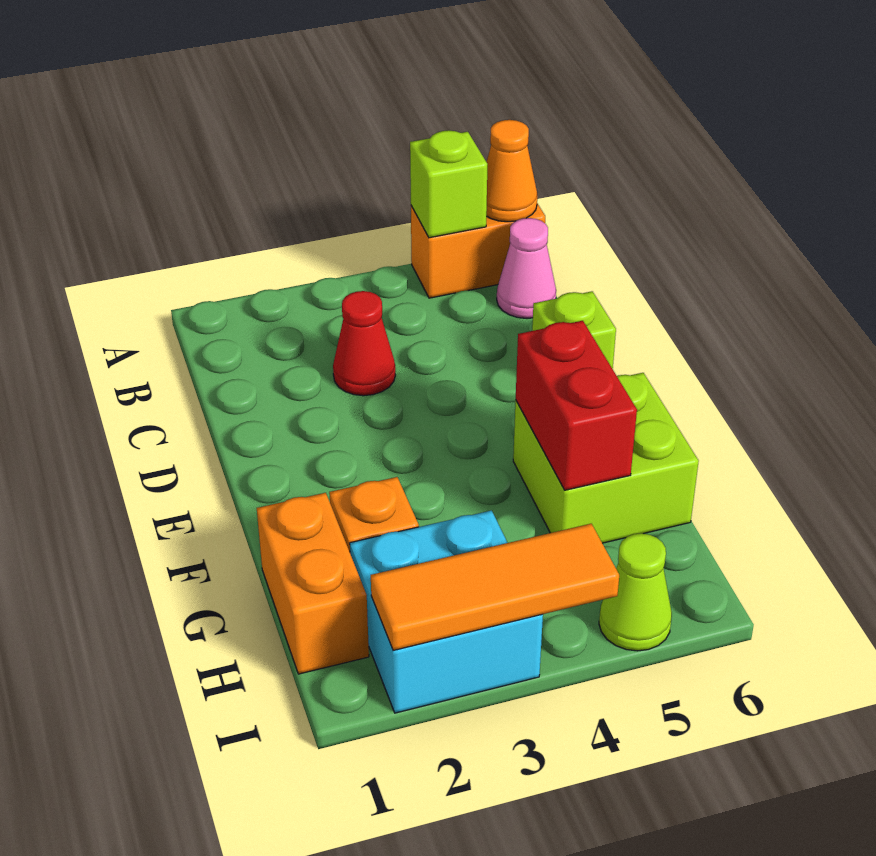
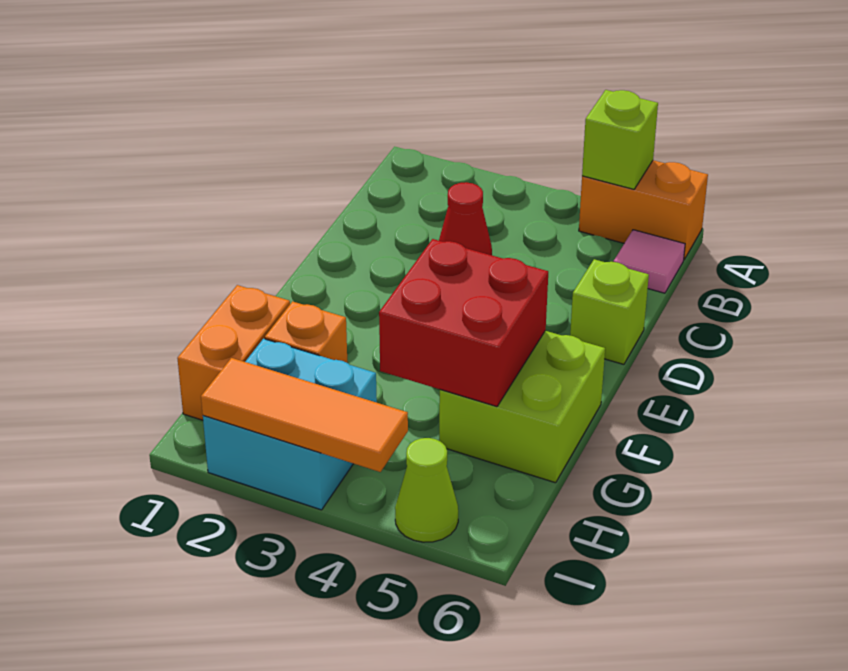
orange cone A6 level 2 -> none
pink cone B6 level 1 -> pink tile B6 level 1
red brick F5:G5 level 2 -> red brick F4:G5 level 2

